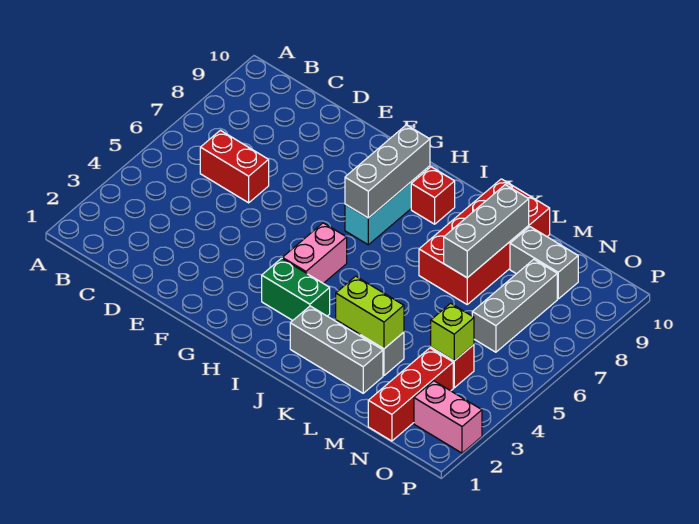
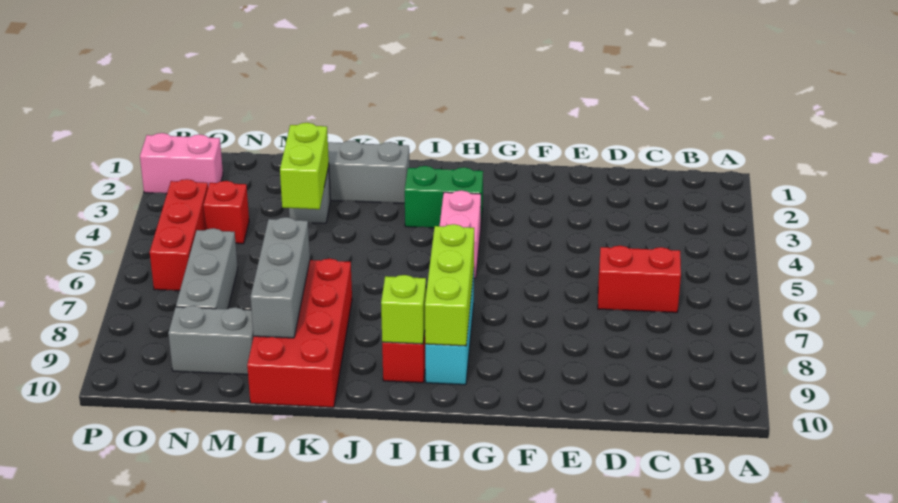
grey brick H7:H9 level 2 -> lime brick H7:H9 level 2
lime brick K3:L3 level 2 -> lime brick L3:L4 level 2
red brick N1:N3 level 1 -> red brick O4:O6 level 1
lime brick N4 level 2 -> lime brick I9 level 2

